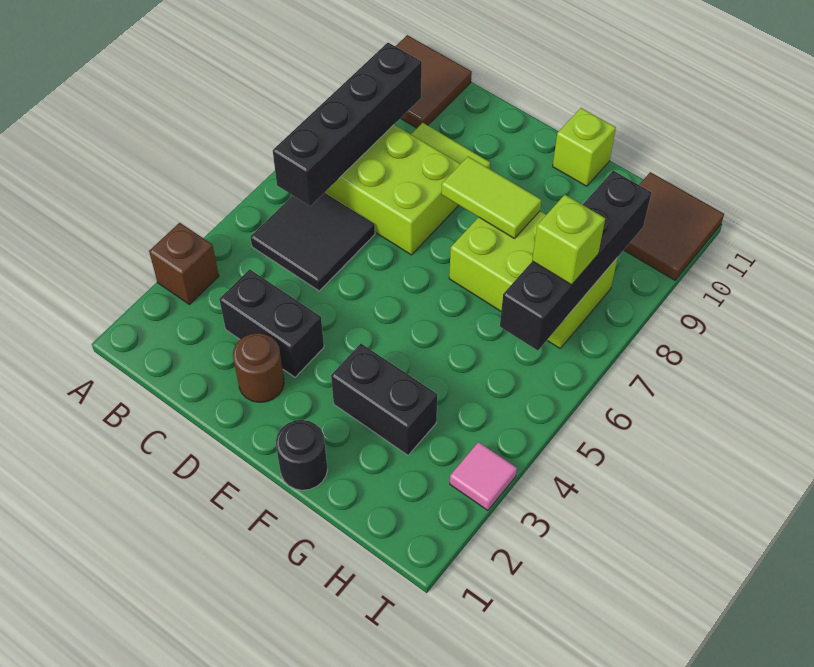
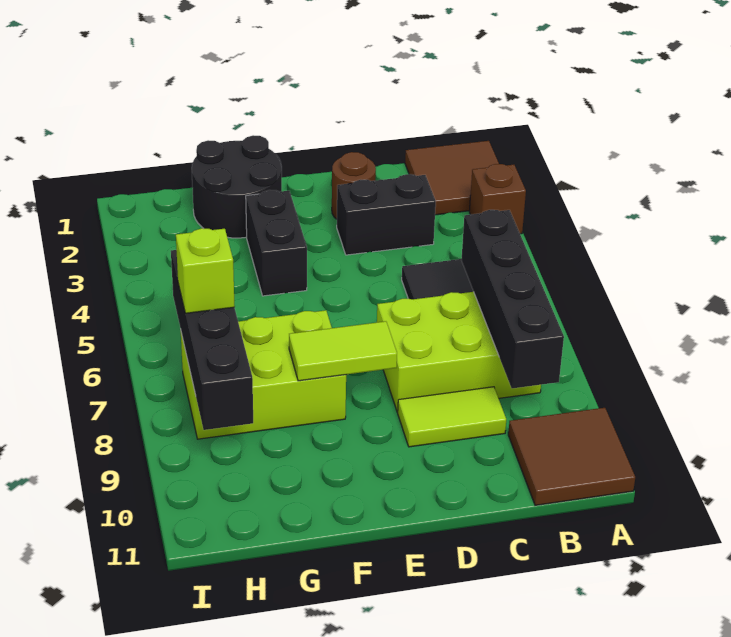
black round brick F1 level 1 -> black round brick F1:G2 level 1
black brick F3:G3 level 1 -> black brick F3:F4 level 1
lime brick F11 level 1 -> none
brown tile H10:I11 level 1 -> brown tile A1:B2 level 1
pink tile I3 level 1 -> none

